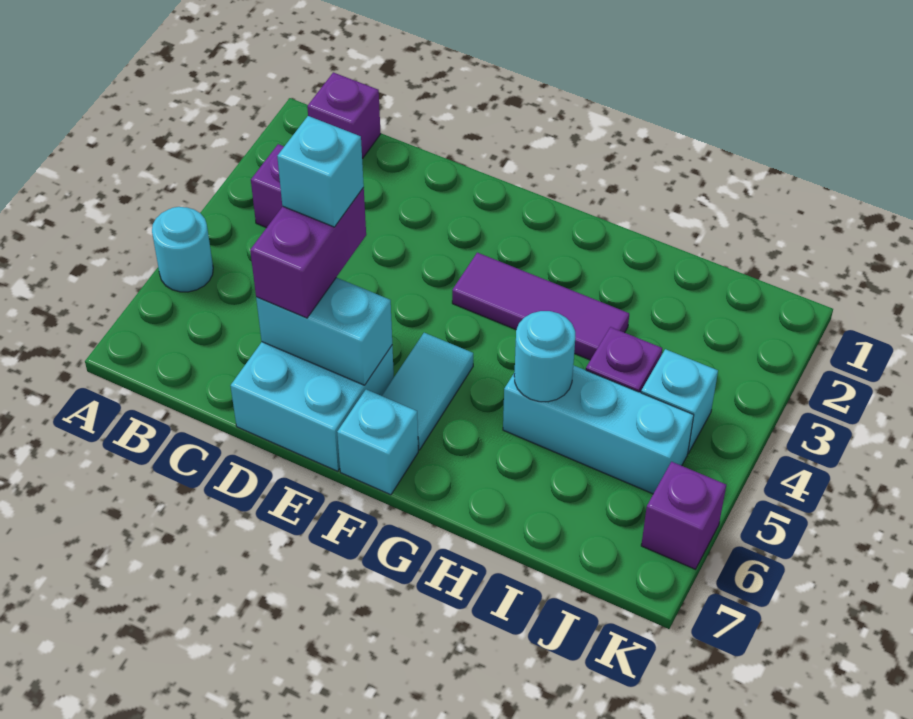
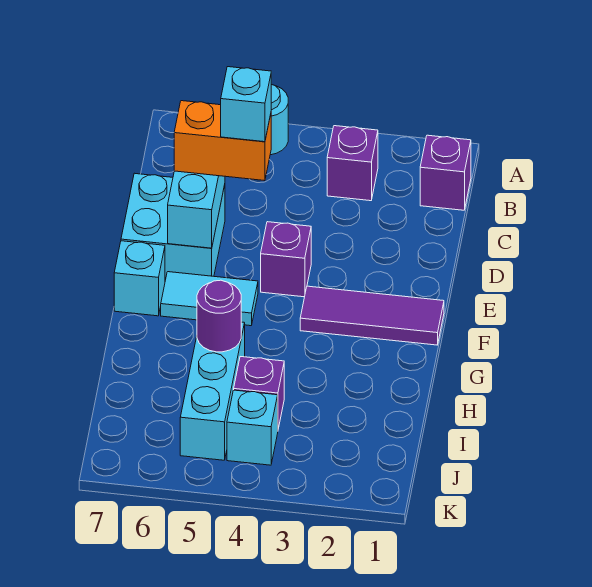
purple brick D5:D6 level 3 -> orange brick D5:D6 level 3
purple tile F3:H3 level 1 -> purple tile F1:F3 level 1
cyan round brick H5 level 2 -> purple round brick H5 level 2
purple brick K6 level 1 -> purple brick E4 level 1

